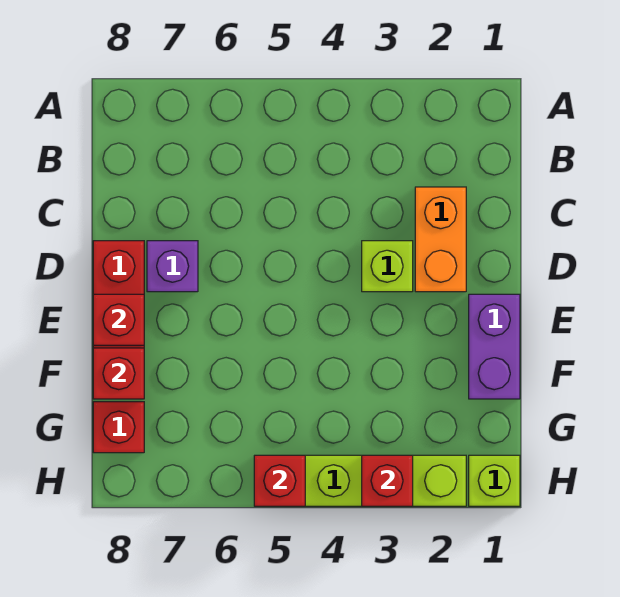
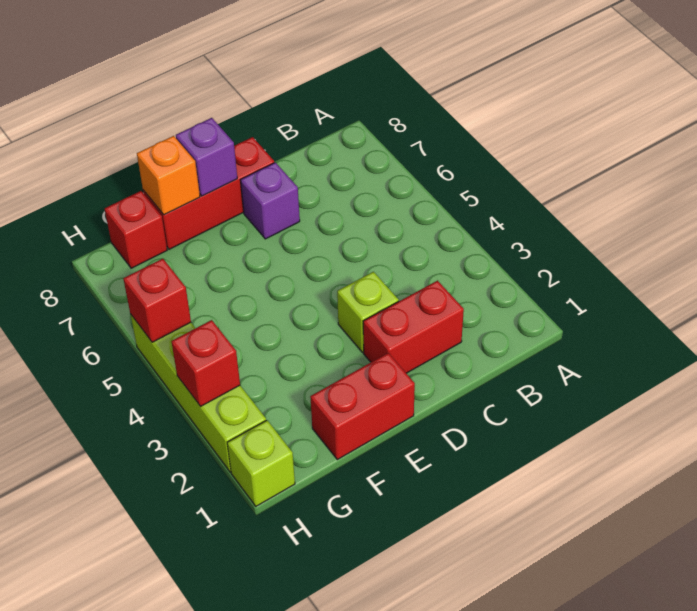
orange brick C2:D2 level 1 -> red brick C2:D2 level 1
purple brick E1:F1 level 1 -> red brick E1:F1 level 1
red brick E8 level 2 -> purple brick E8 level 2
red brick F8 level 2 -> orange brick F8 level 2

